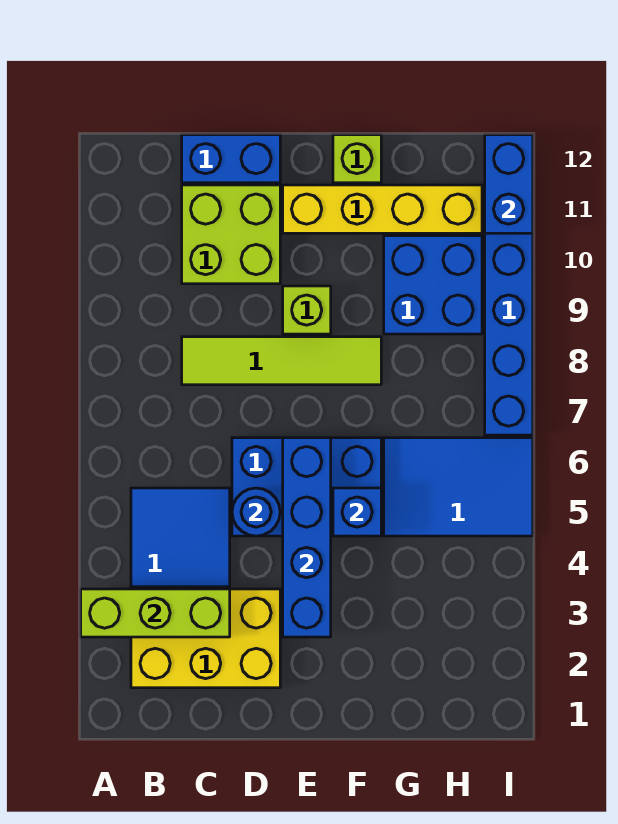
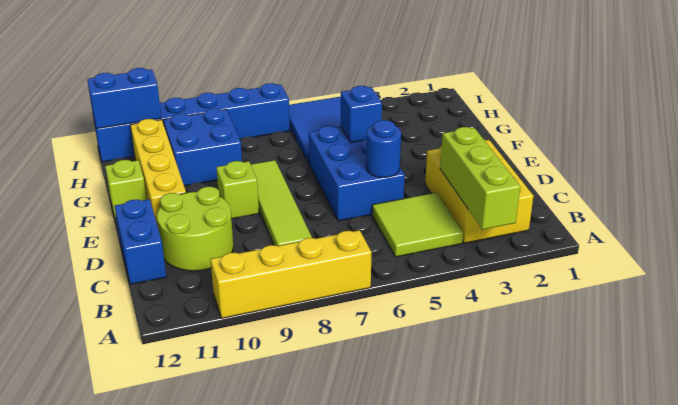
none -> yellow brick A7:A10 level 1
blue tile B4:C5 level 1 -> lime tile B4:C5 level 1
lime brick C10:D11 level 1 -> lime round brick C10:D11 level 1
blue brick E3:E6 level 2 -> none

